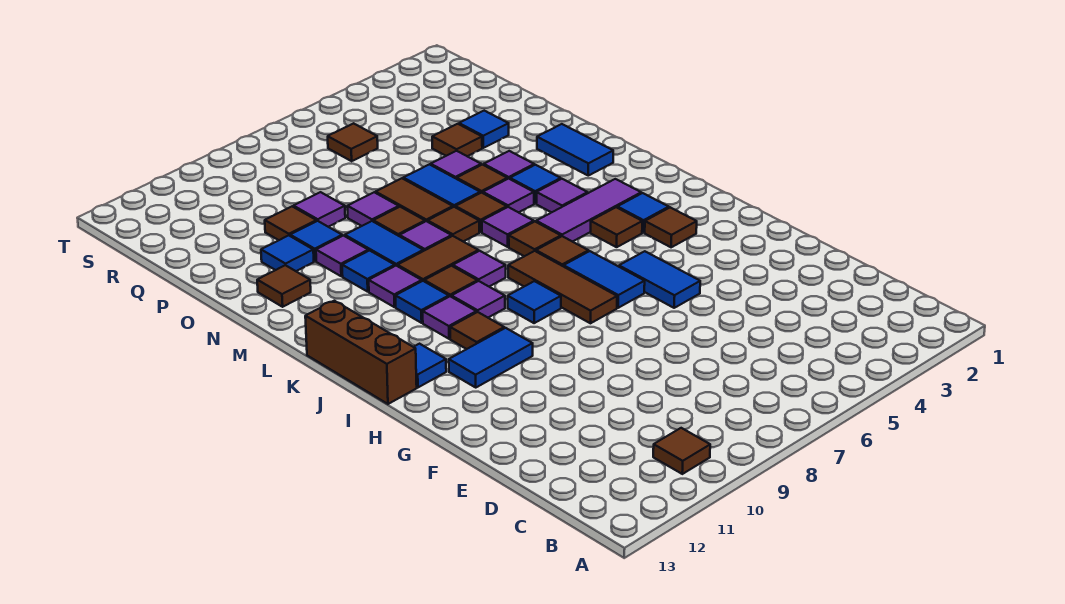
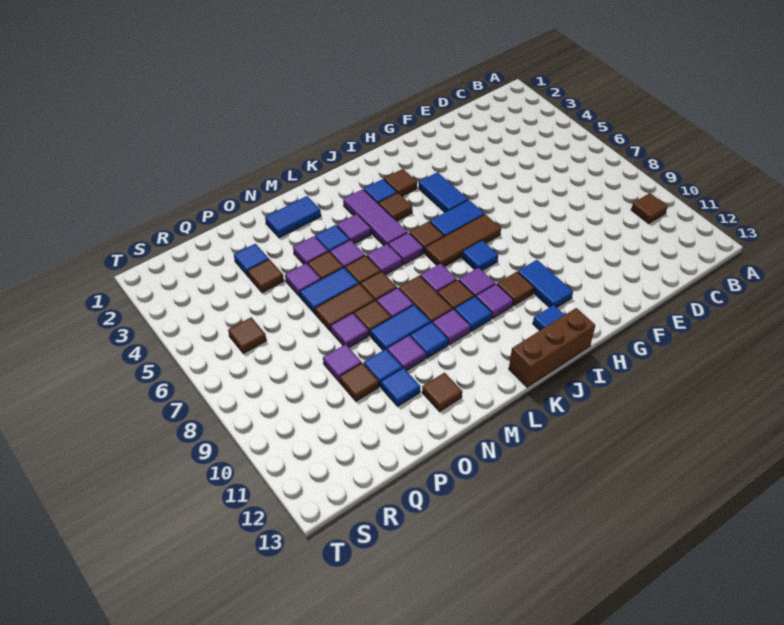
blue tile G5:H5 level 1 -> blue tile H4:H5 level 1
brown tile K6 level 1 -> purple tile K6 level 1

